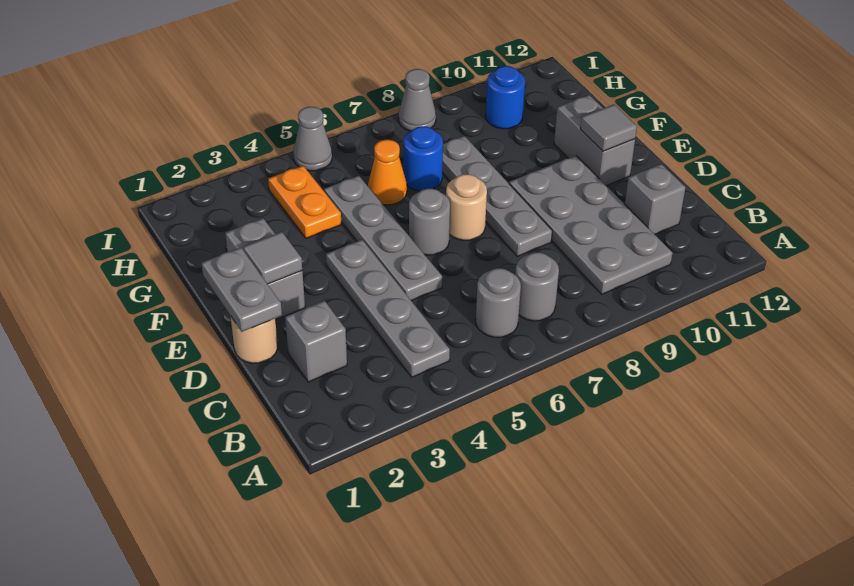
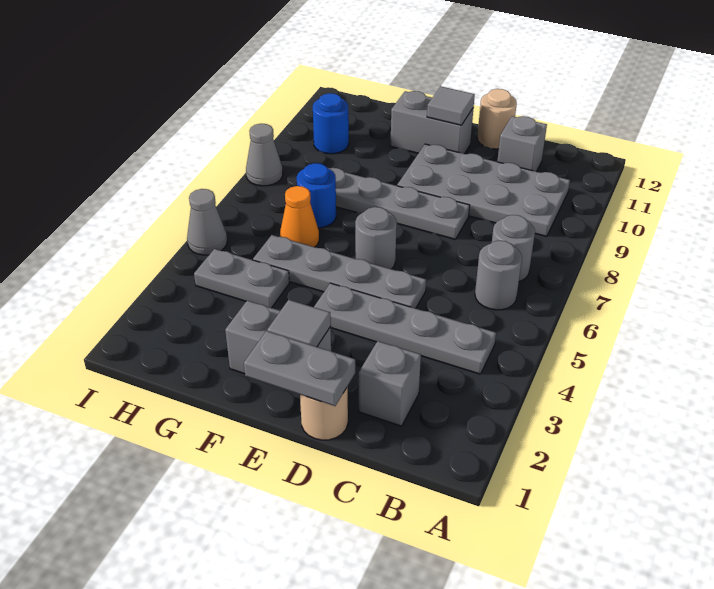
tan round brick E7 level 1 -> tan round brick D12 level 1
orange plate G4:H4 level 1 -> grey plate G4:H4 level 1

